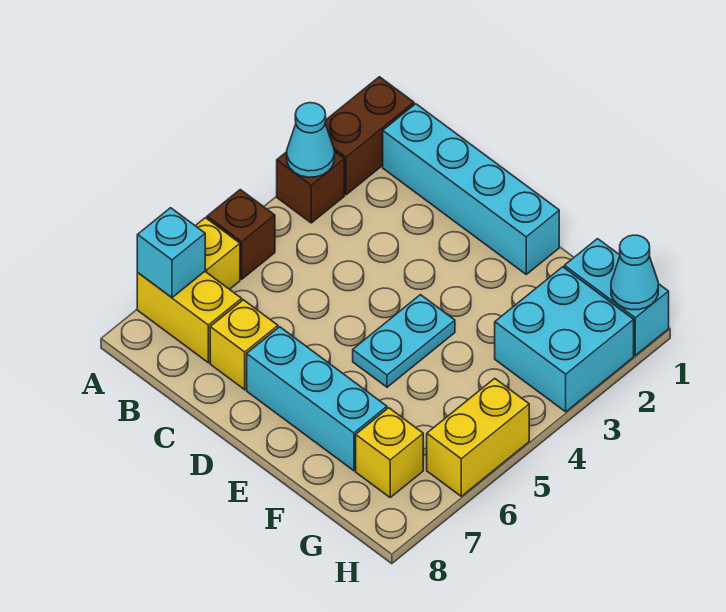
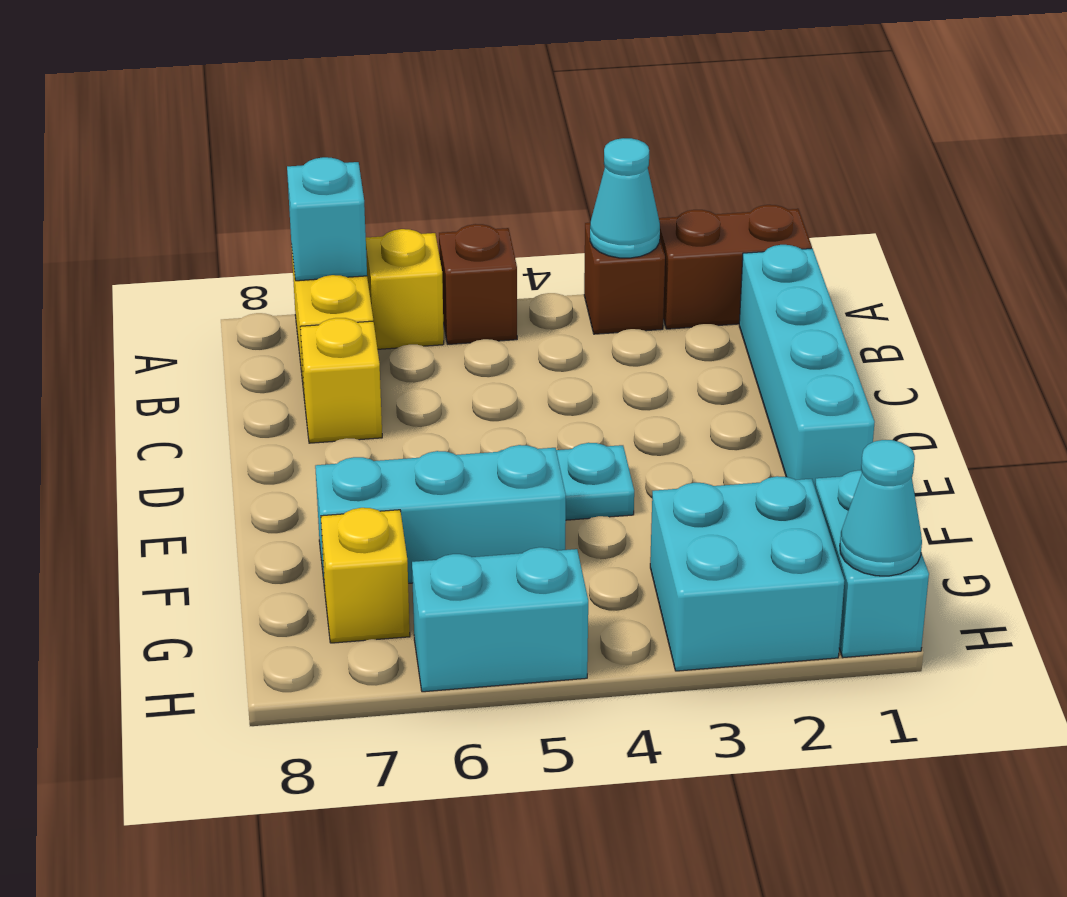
cyan brick D7:F7 level 1 -> cyan brick F5:F7 level 1
yellow brick H5:H6 level 1 -> cyan brick H5:H6 level 1

